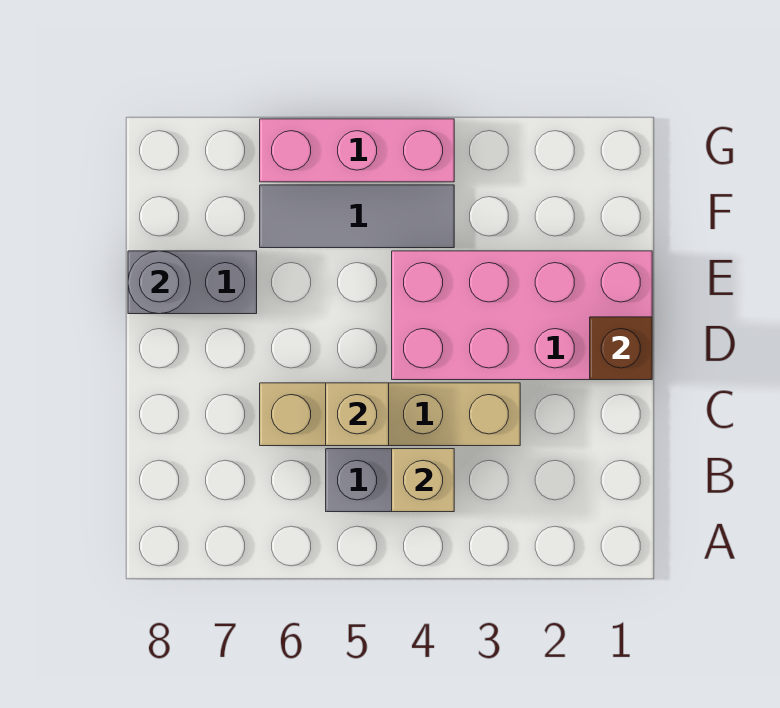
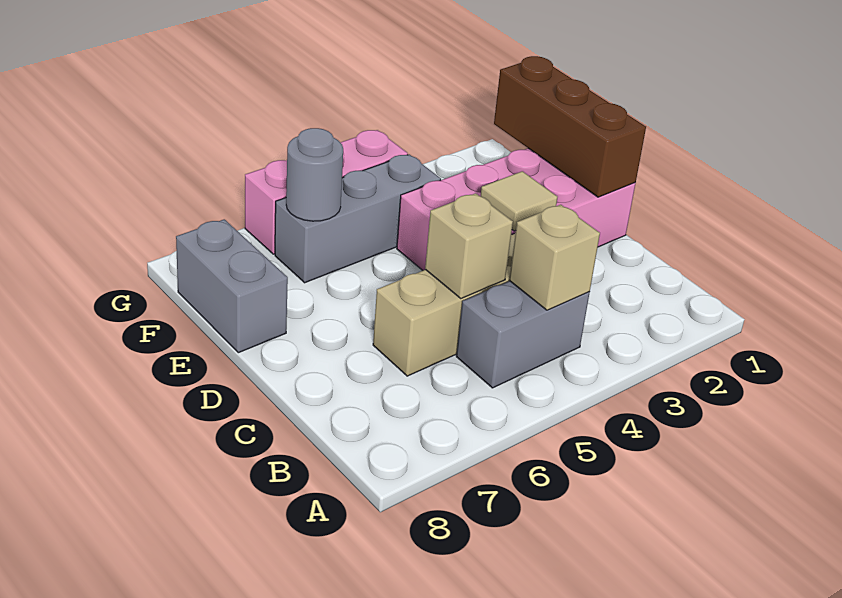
brown brick D1 level 2 -> brown brick D1:F1 level 2
none -> tan tile D3 level 2
grey brick E7:E8 level 1 -> grey brick E8:F8 level 1
grey round brick E8 level 2 -> grey round brick F6 level 2
grey tile F4:F6 level 1 -> grey brick F4:F6 level 1

